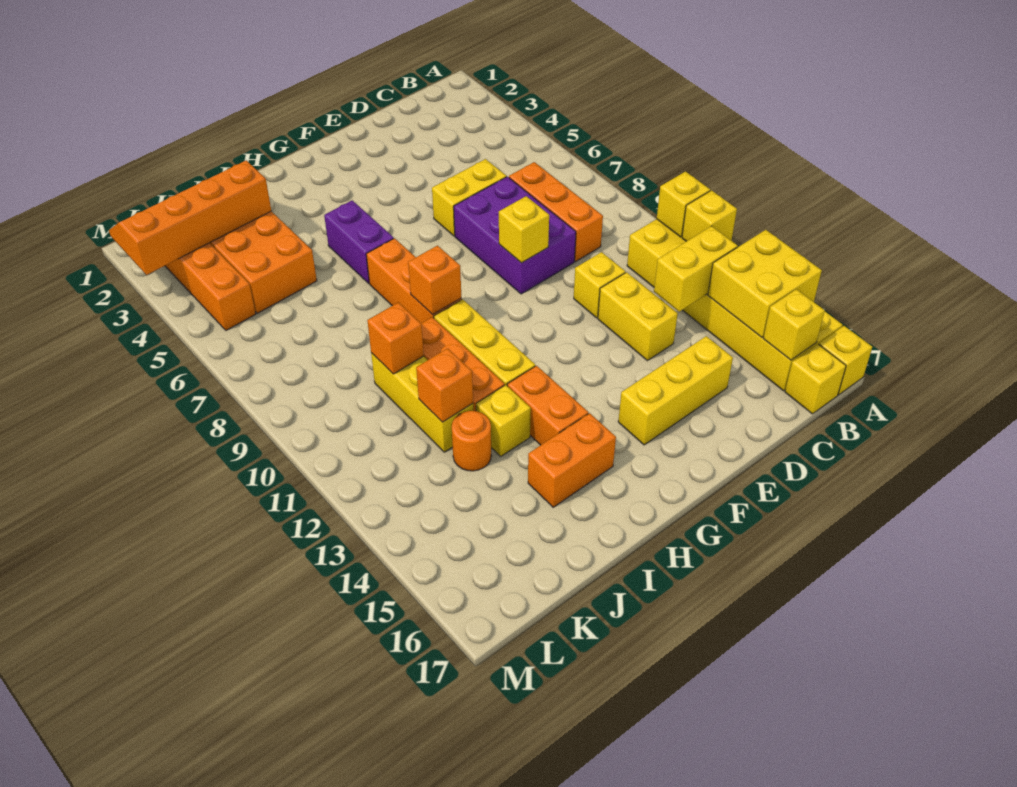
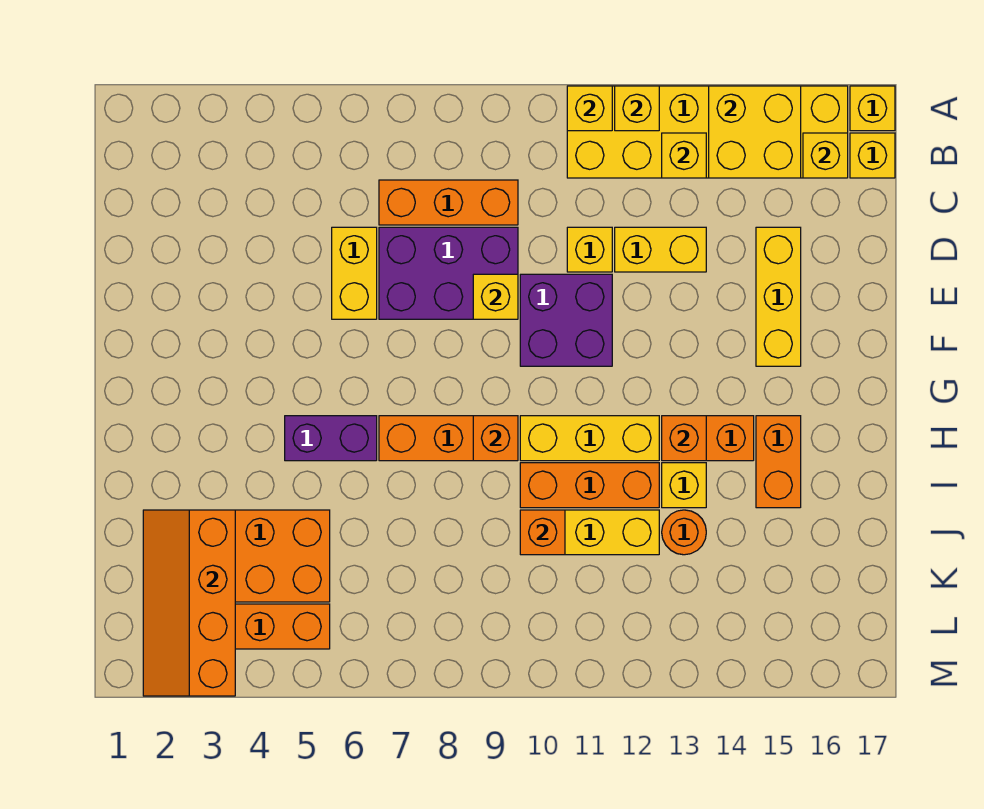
yellow brick B13:C13 level 2 -> yellow brick B13 level 2
none -> purple brick E10:F11 level 1
orange brick J12 level 2 -> orange brick H13 level 2

